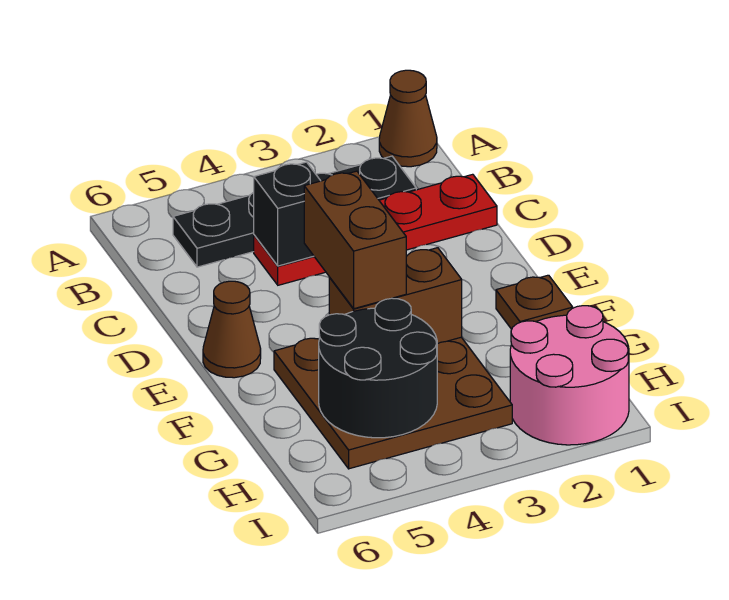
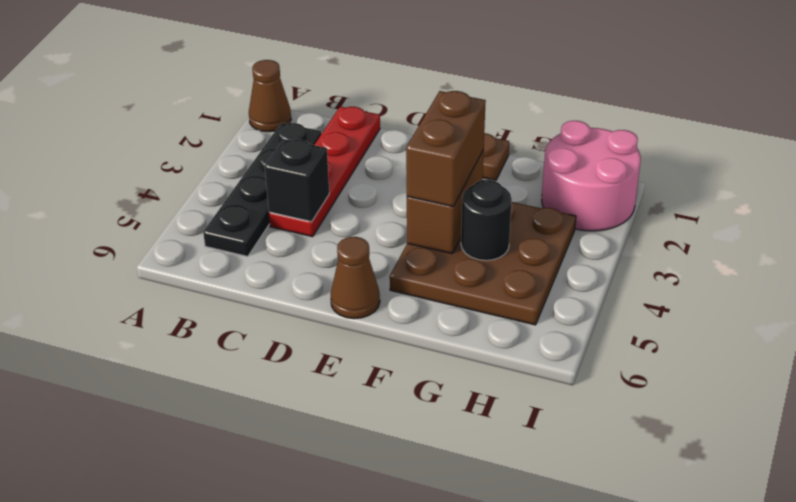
brown brick E4:F4 level 3 -> brown brick F3:F4 level 3
black round brick G4:H5 level 2 -> black round brick G4 level 2

